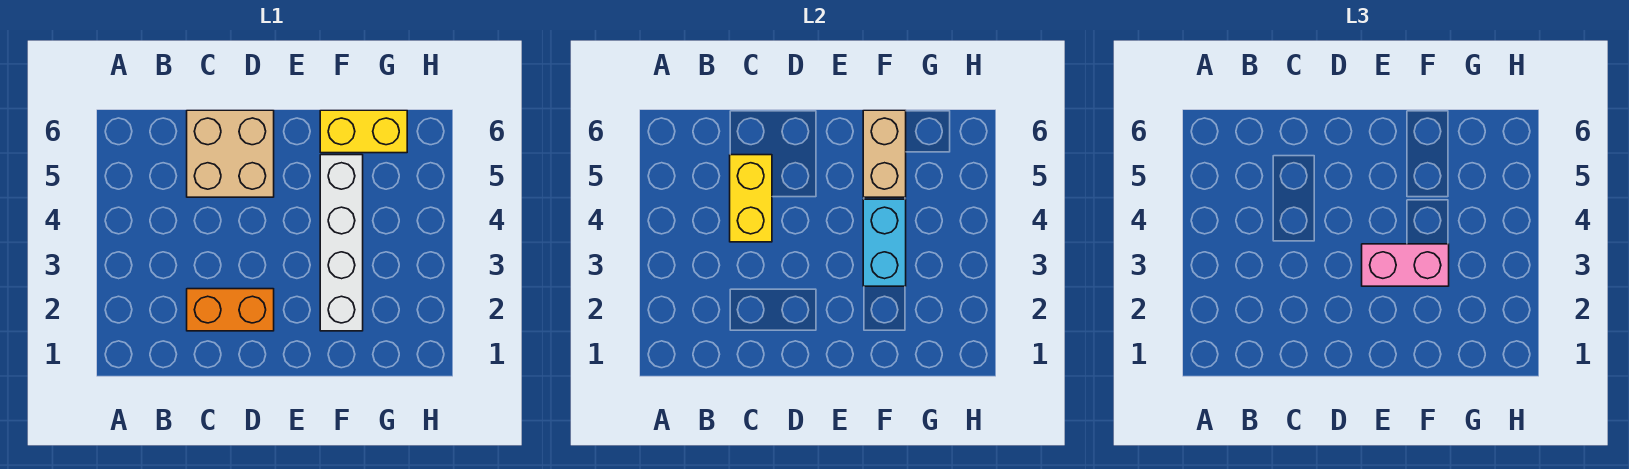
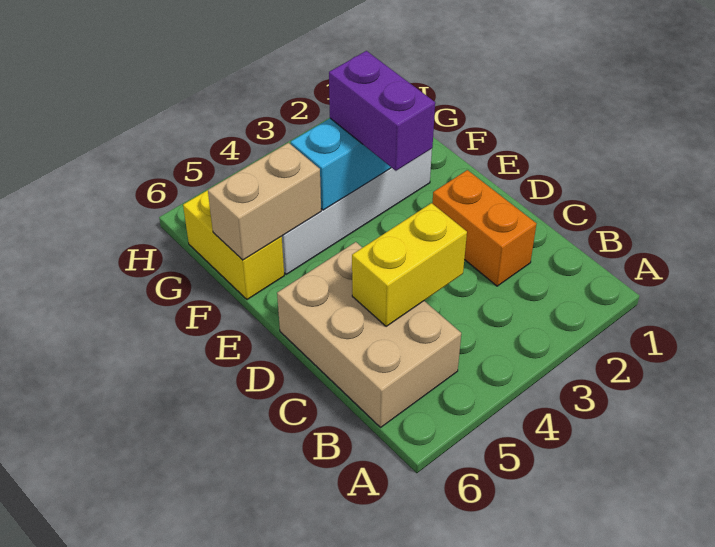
tan brick C5:D6 level 1 -> tan brick B5:D6 level 1
pink brick E3:F3 level 3 -> purple brick E3:F3 level 3

